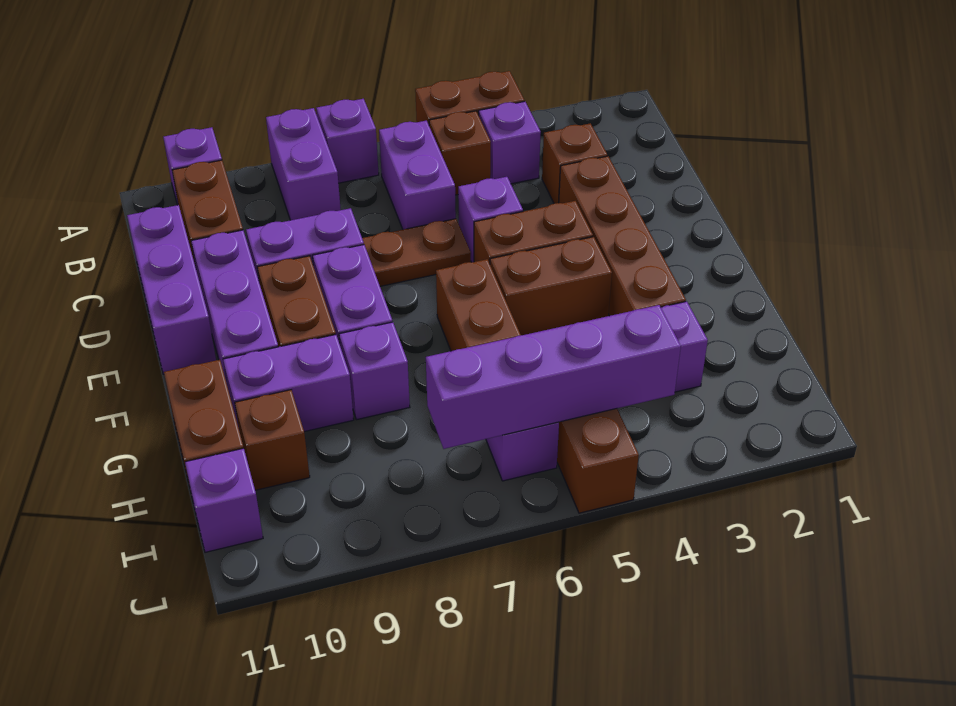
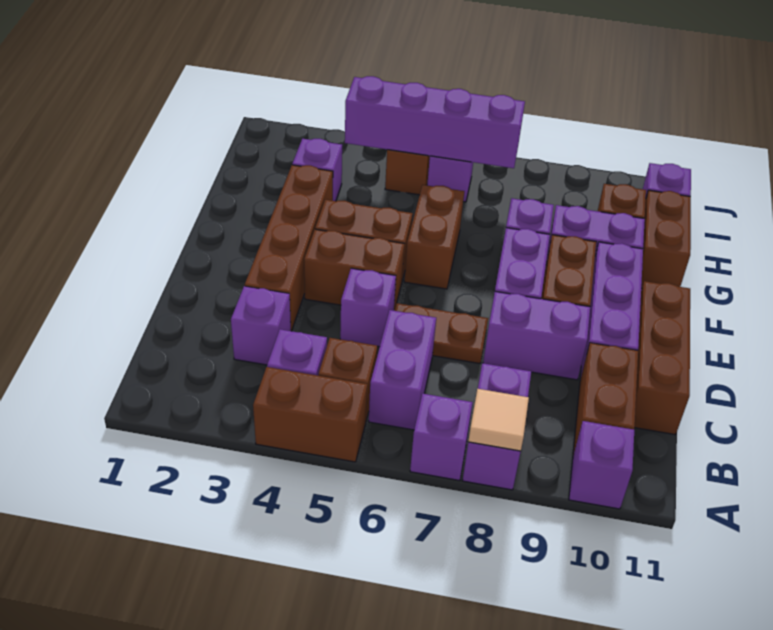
none -> tan tile A8 level 2
brown brick C3 level 1 -> purple brick C3 level 1
purple brick C11:E11 level 1 -> brown brick C11:E11 level 1

